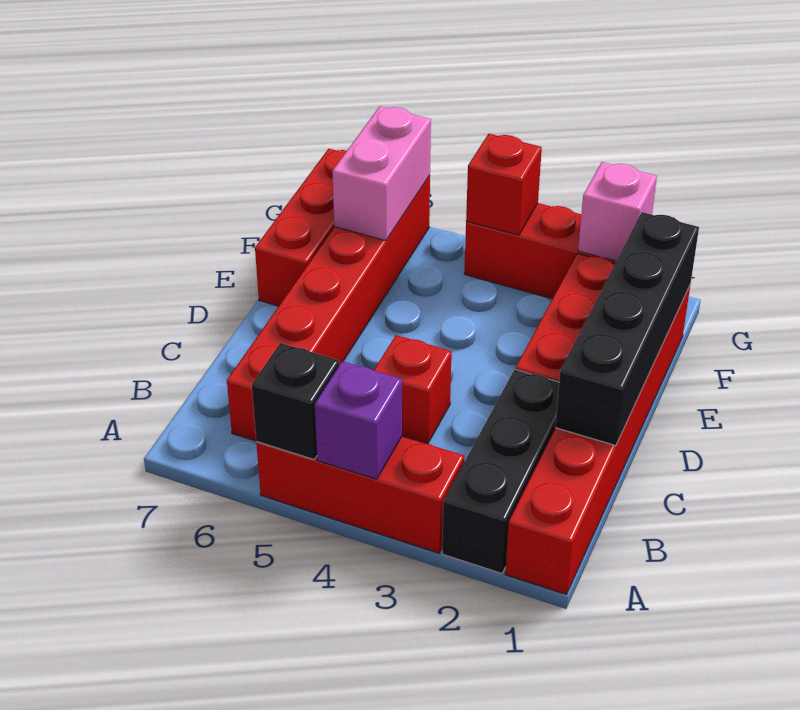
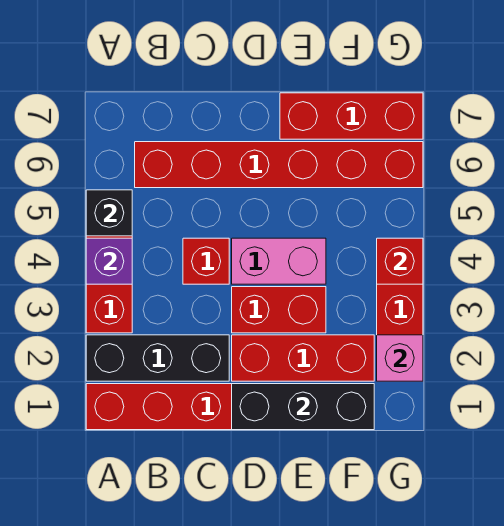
black brick C1:F1 level 2 -> black brick D1:F1 level 2
none -> red brick D3:E3 level 1
pink brick F6:G6 level 2 -> pink brick D4:E4 level 1

